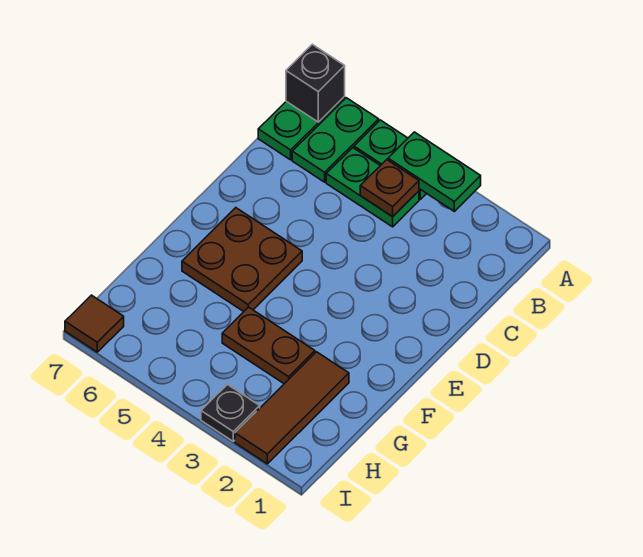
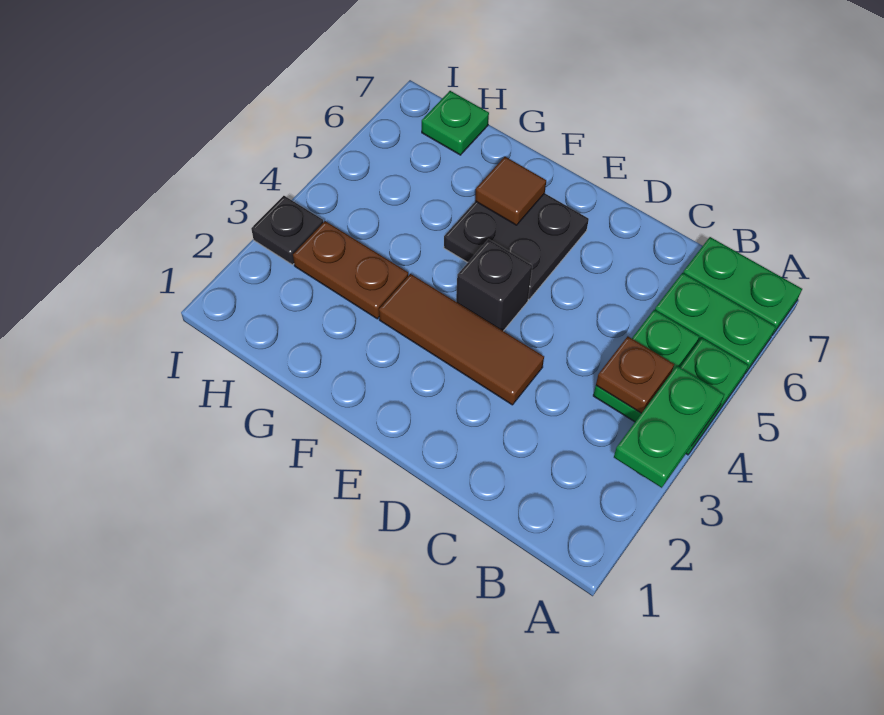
black brick A7 level 2 -> black brick E4 level 1
brown plate E5:F6 level 1 -> black plate E5:F6 level 1
brown tile G2:I2 level 1 -> brown tile D3:F3 level 1
brown plate G3:G4 level 1 -> brown plate G3:H3 level 1
none -> green plate H7 level 1
brown tile I7 level 1 -> brown tile F6 level 2

